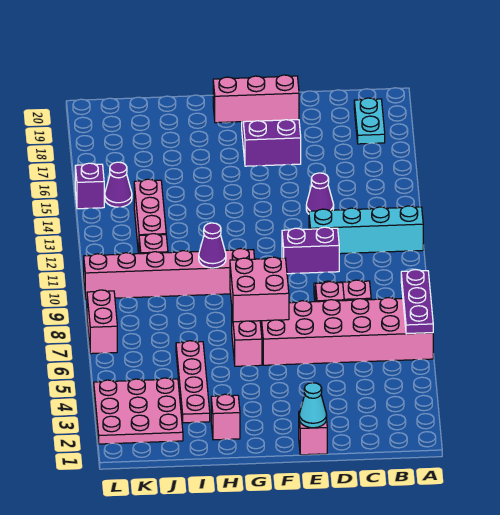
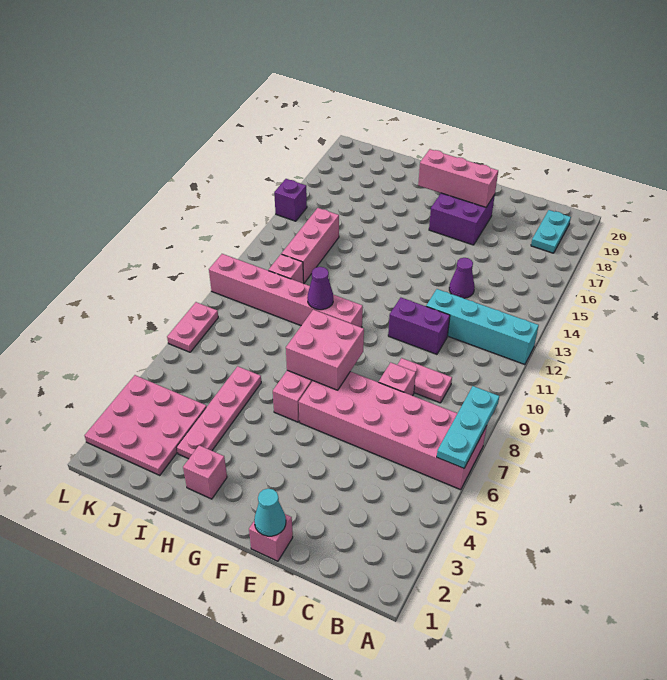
purple plate A6:A8 level 2 -> cyan plate A6:A8 level 2
purple cone K15 level 1 -> none
pink brick L7:L8 level 1 -> pink plate L7:L8 level 1

